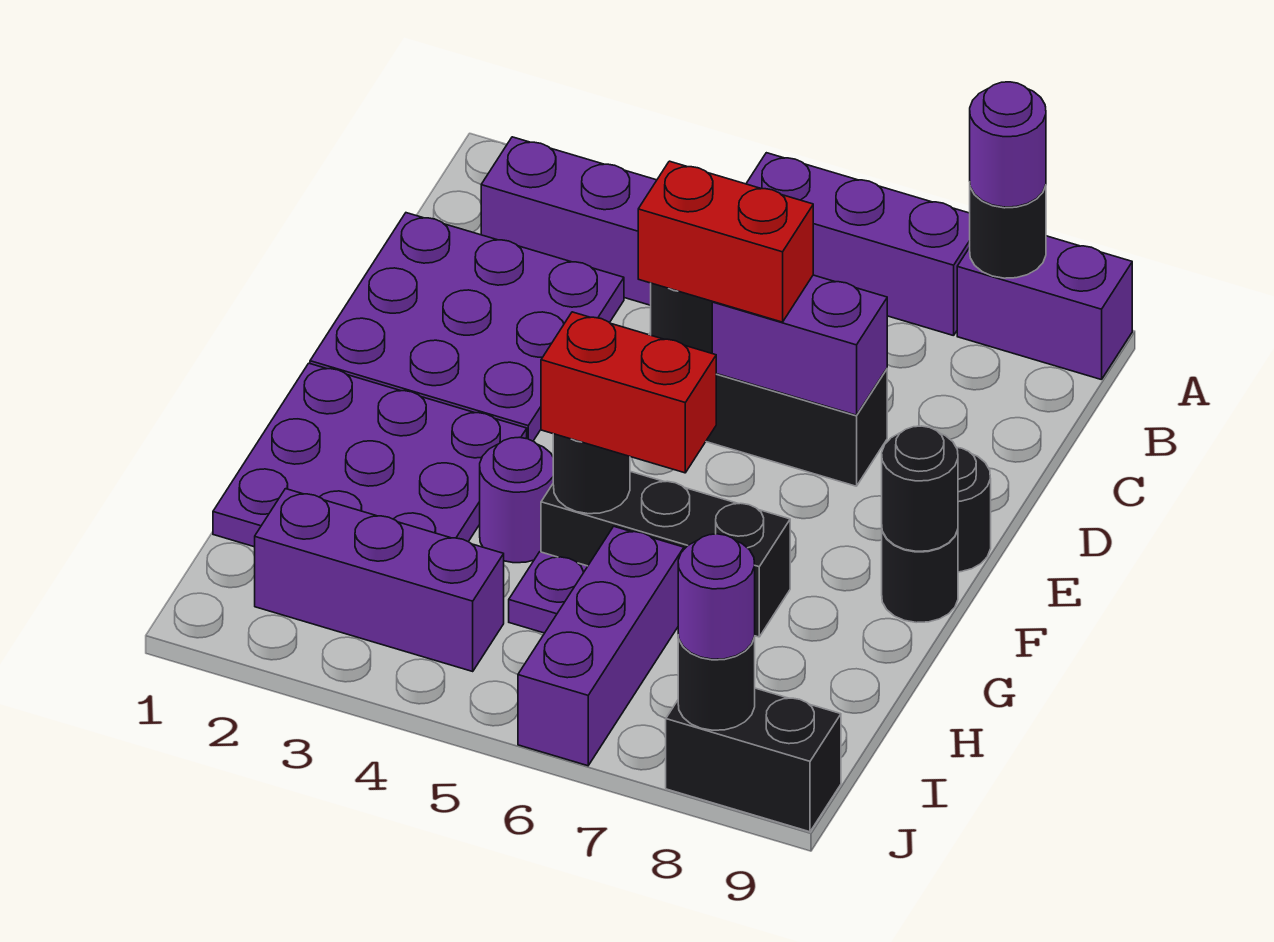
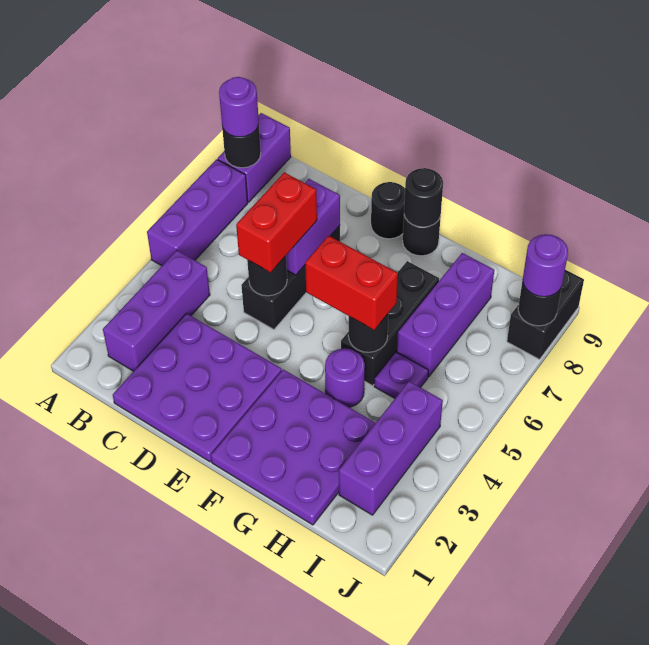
red brick G5:G6 level 3 -> red brick F5:G5 level 3
purple brick H6:J6 level 1 -> purple brick H6:H8 level 1

